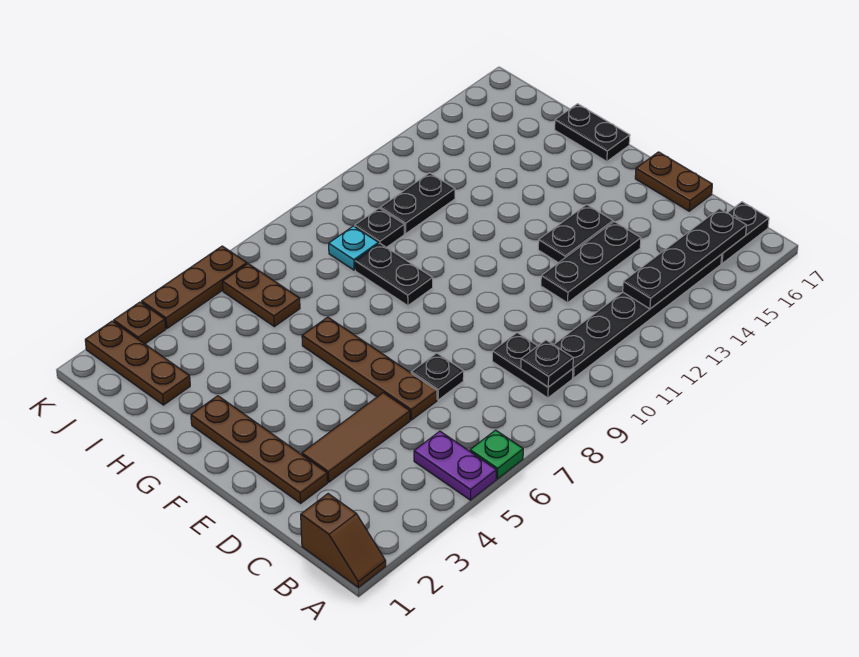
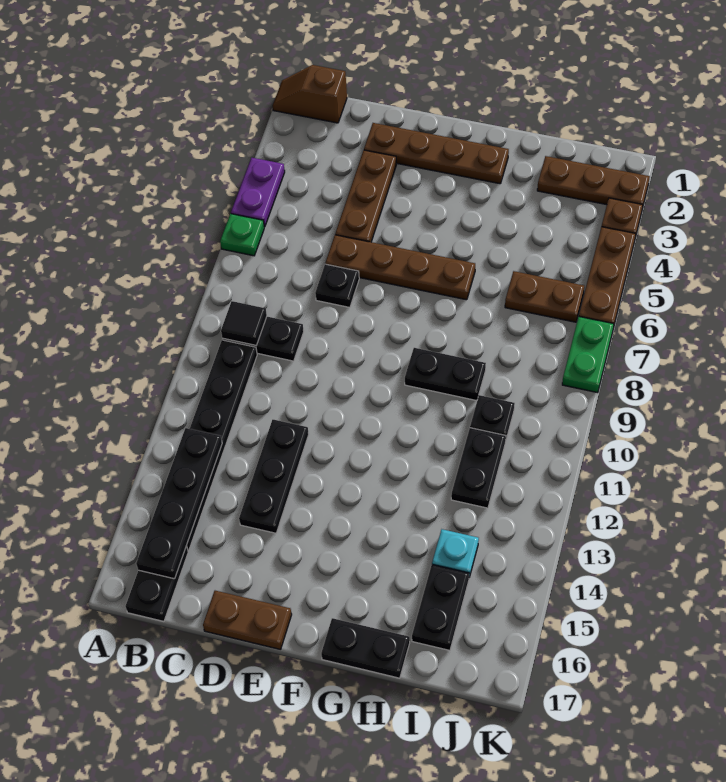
purple plate A5:B5 level 1 -> purple plate A4:A5 level 1
black plate B9 level 2 -> black tile B9 level 2
brown tile D3:D5 level 1 -> brown plate D3:D5 level 1
black plate E13:E14 level 1 -> black plate I15:I16 level 1
cyan plate I9 level 1 -> cyan plate I14 level 1
none -> green plate K7:K8 level 1

